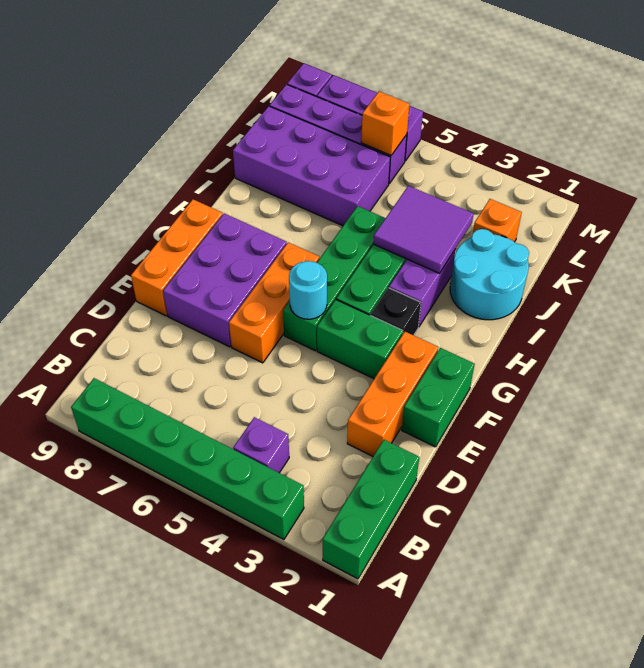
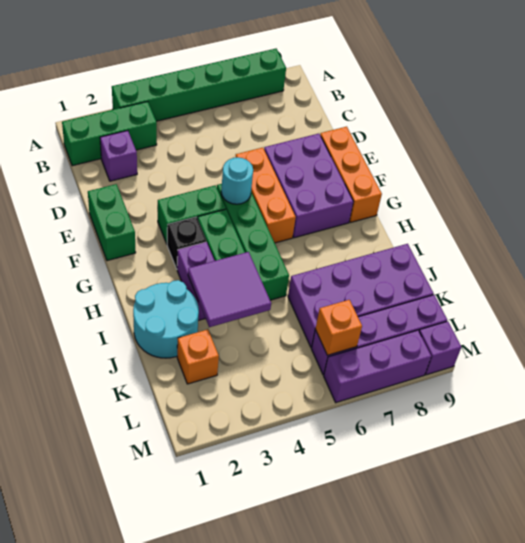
green brick A1:C1 level 1 -> green brick B1:B3 level 1
purple brick B4 level 1 -> purple brick C2 level 1
orange brick D2:F2 level 1 -> none

